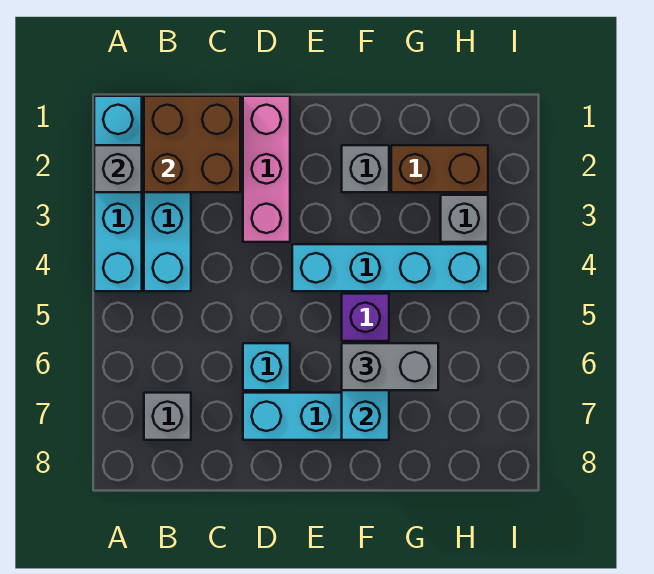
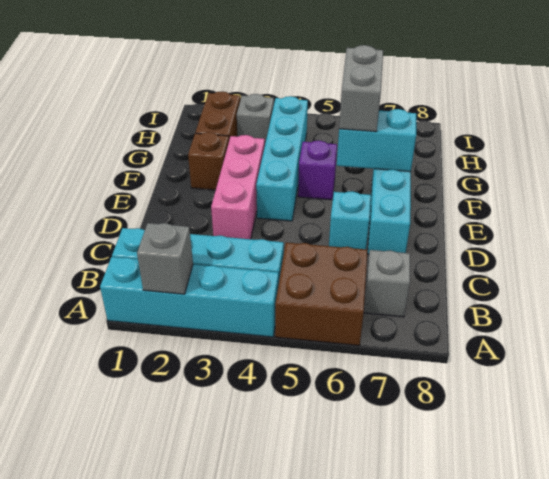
brown brick B1:C2 level 2 -> brown brick A5:B6 level 1
pink brick D1:D3 level 1 -> pink brick D3:F3 level 1
grey brick F2 level 1 -> brown brick F2 level 1

